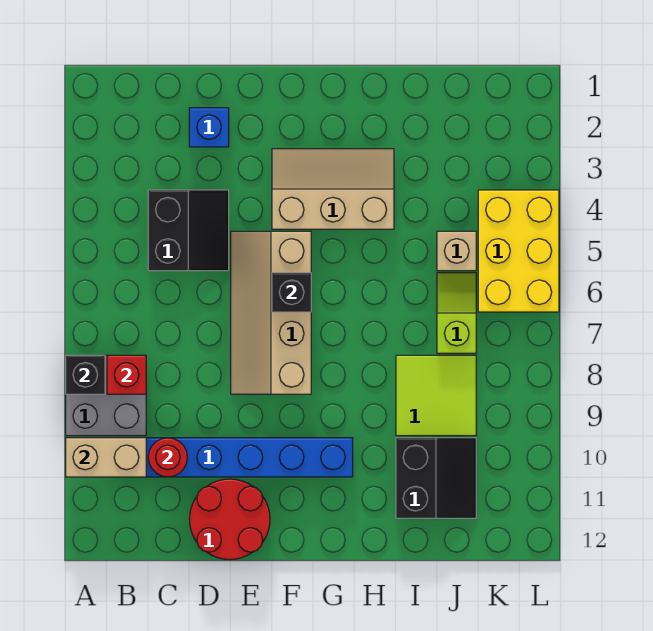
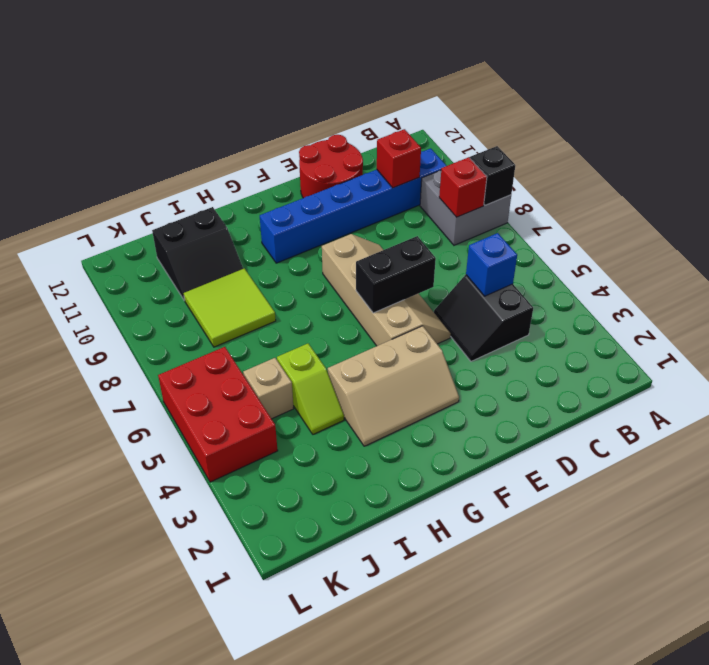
tan brick A10:B10 level 2 -> none
red round brick C10 level 2 -> red brick C10 level 2
blue brick D2 level 1 -> blue brick C5 level 2
black brick F6 level 2 -> black brick E6:F6 level 2
black slope I10:J11 level 1 top I -> black slope I10:J11 level 1 top 11
lime slope J6:J7 level 1 top 7 -> lime slope I4:I5 level 1 top 5
yellow brick K4:L6 level 1 -> red brick K4:L6 level 1

